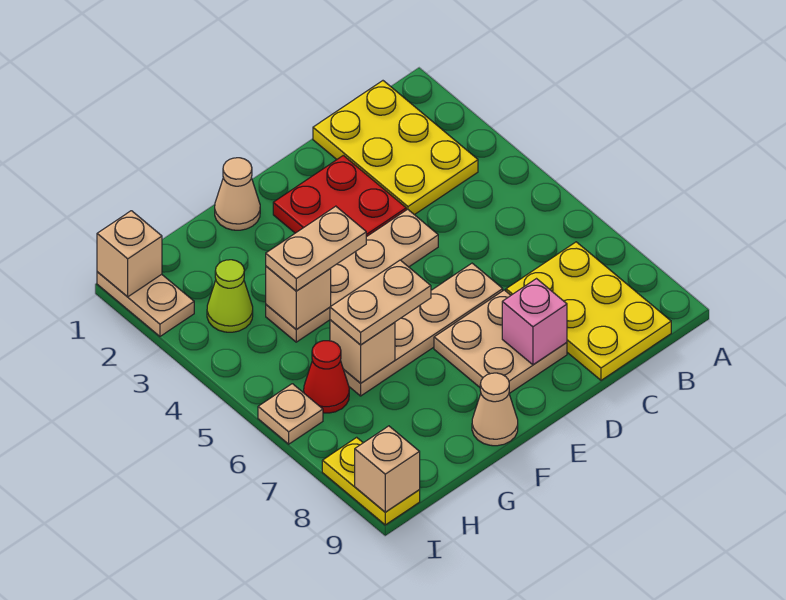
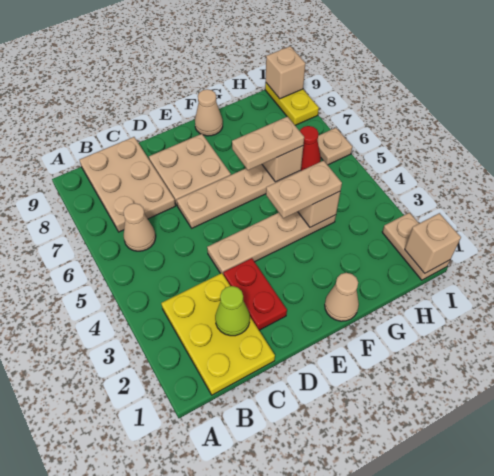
none -> tan cone B6 level 1
yellow plate B7:C9 level 1 -> tan plate B7:C9 level 1
red plate D2:E3 level 1 -> red plate D2:D3 level 1
pink brick D8 level 2 -> none
lime cone H3 level 1 -> lime cone C2 level 2

